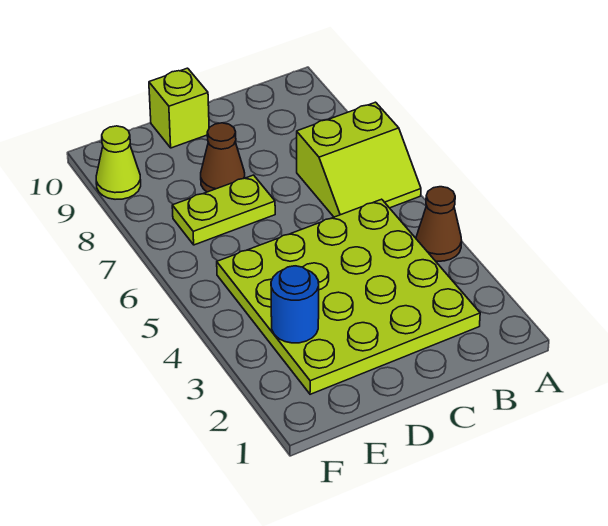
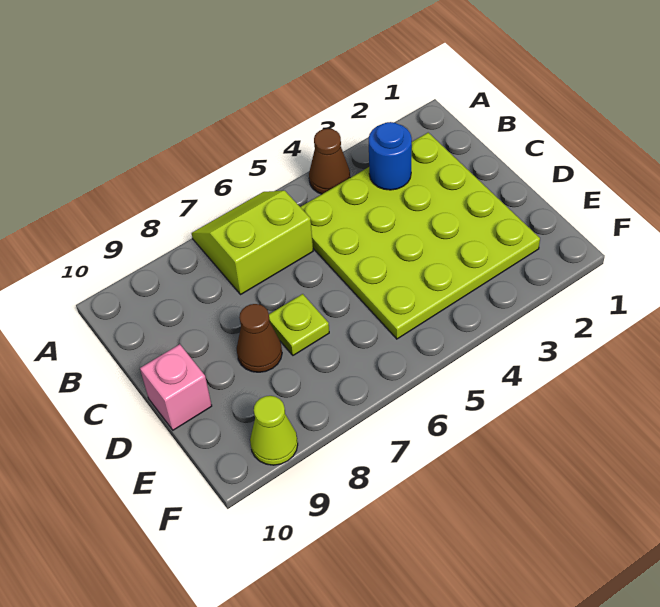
lime slope A6:B7 level 1 top 7 -> lime slope A6:B7 level 1 top B
lime plate D7:E7 level 1 -> lime plate D7 level 1
lime brick D10 level 1 -> pink brick D10 level 1
blue round brick E3 level 2 -> blue round brick B3 level 2

